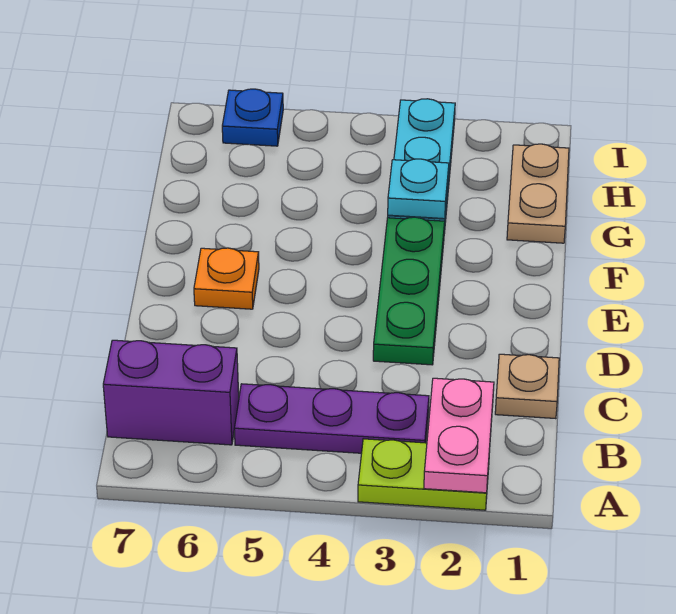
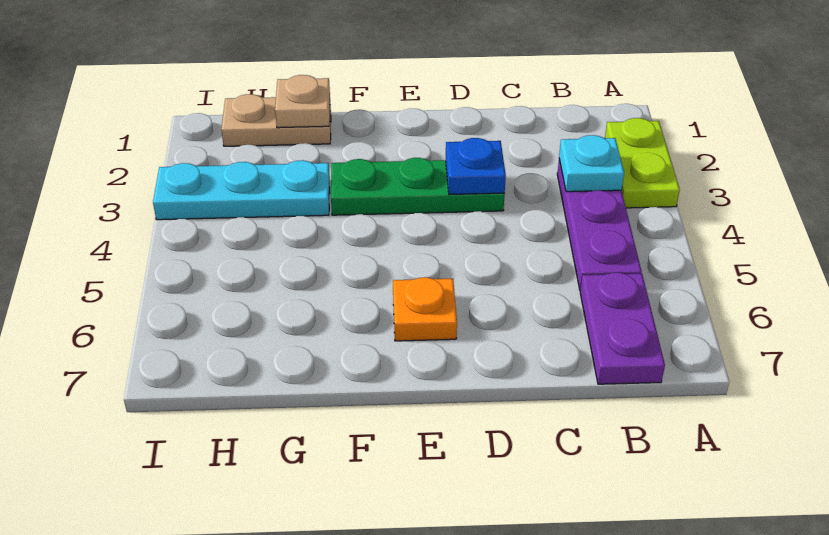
pink plate A2:B2 level 2 -> none
purple brick B6:B7 level 1 -> purple plate B6:B7 level 1
tan plate C1 level 1 -> tan plate G1 level 2
cyan plate G3 level 2 -> cyan plate B3 level 2
blue plate I6 level 1 -> blue plate D3 level 2

